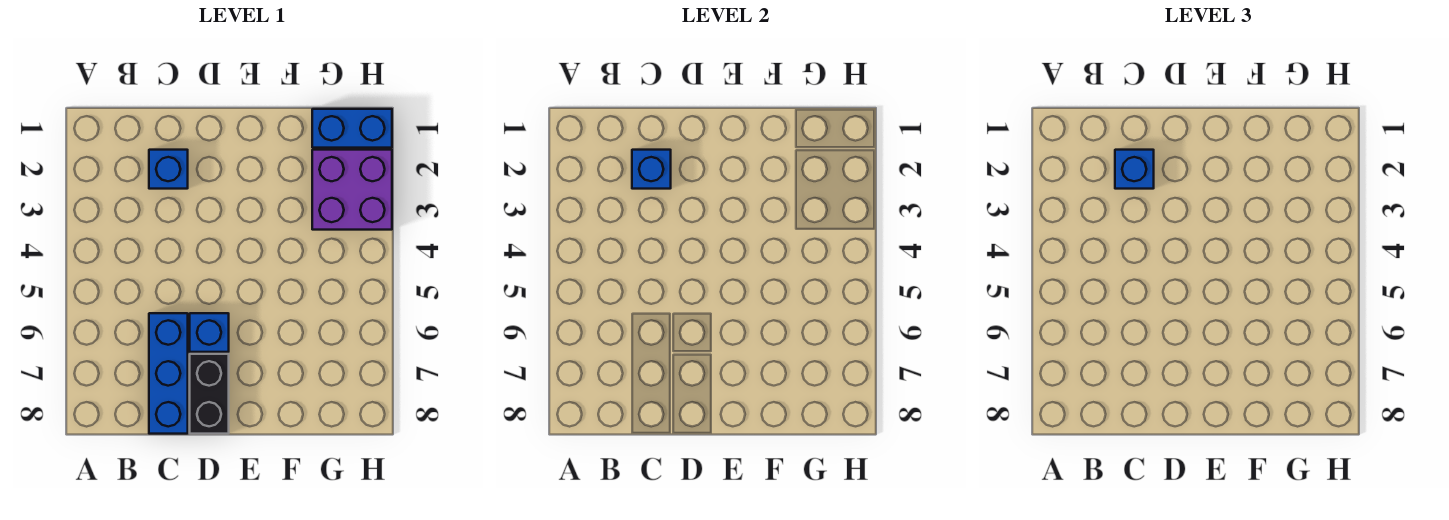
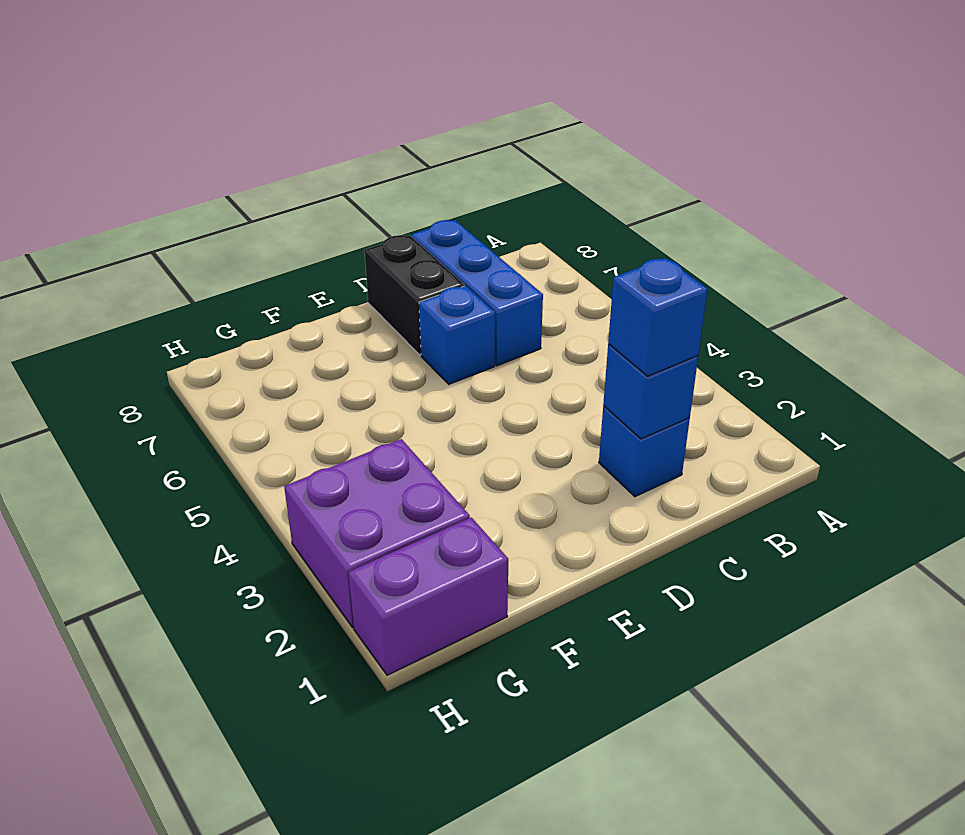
blue brick G1:H1 level 1 -> purple brick G1:H1 level 1

